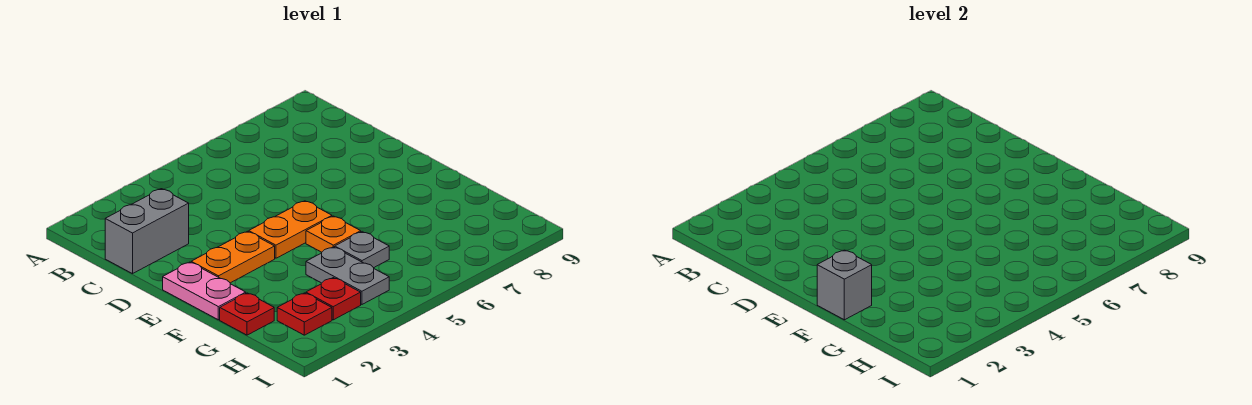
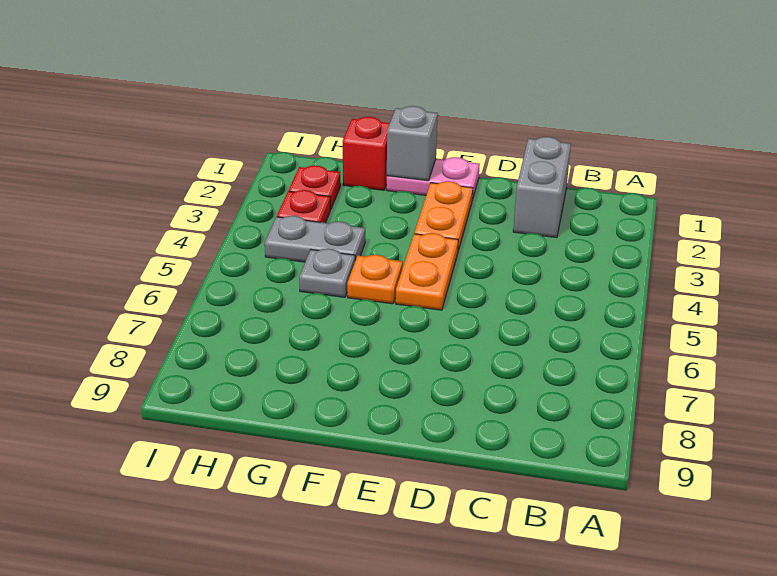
red plate G1 level 1 -> red brick G1 level 1

